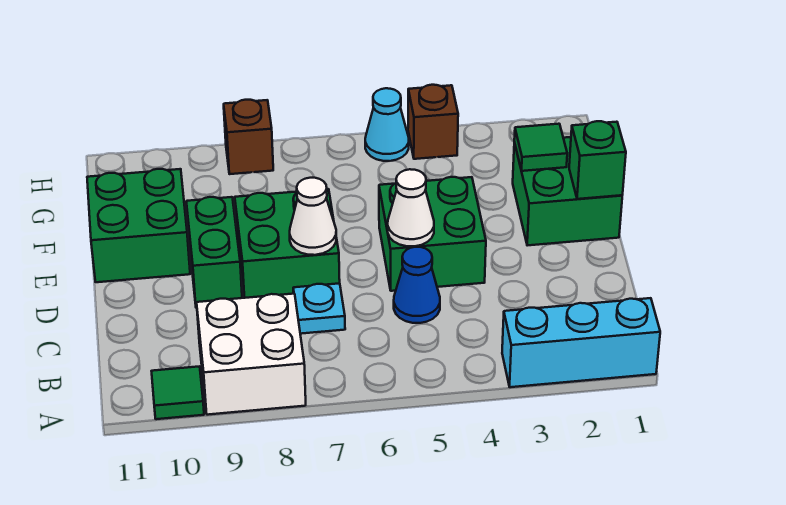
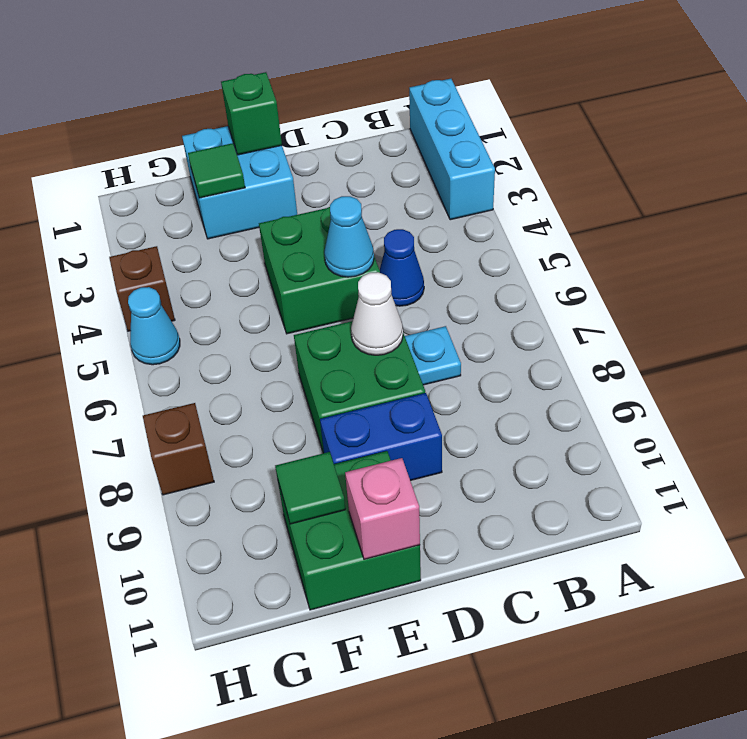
white brick A8:B9 level 1 -> none
green tile A10 level 1 -> green tile F10 level 2
white cone D5 level 2 -> cyan cone D5 level 2
green brick D9:E9 level 1 -> blue brick D9:E9 level 1
green brick E1:F2 level 1 -> cyan brick E1:F2 level 1
none -> pink brick E11 level 2

